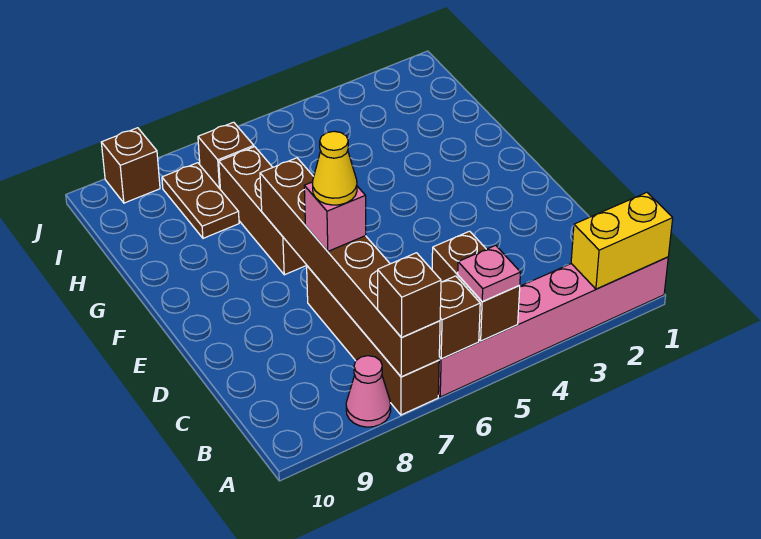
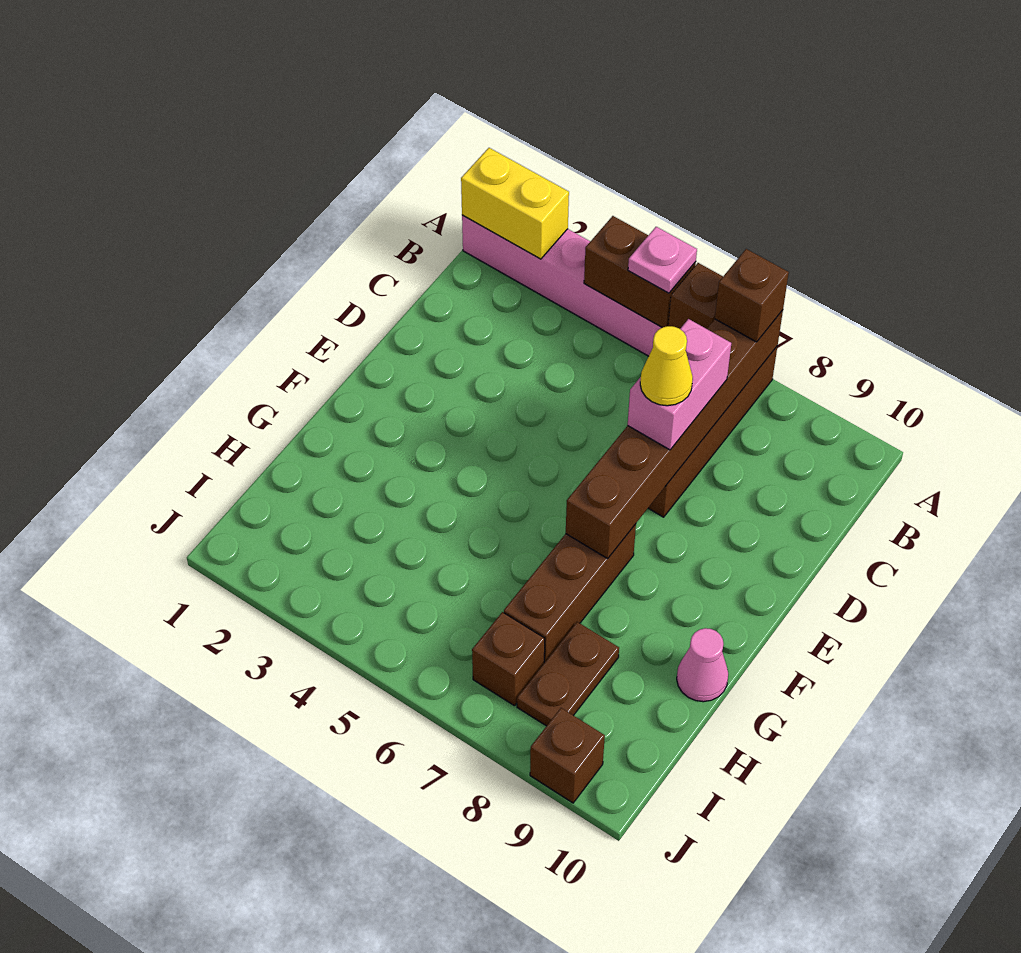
brown brick A5:B5 level 2 -> brown brick A4:A5 level 2
pink cone A8 level 1 -> pink cone G10 level 1
pink brick D7 level 3 -> pink brick C7:D7 level 3

